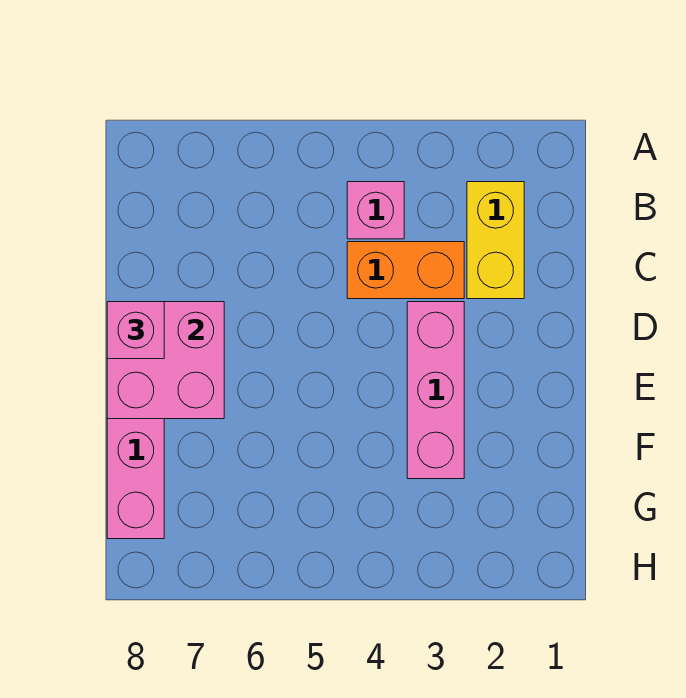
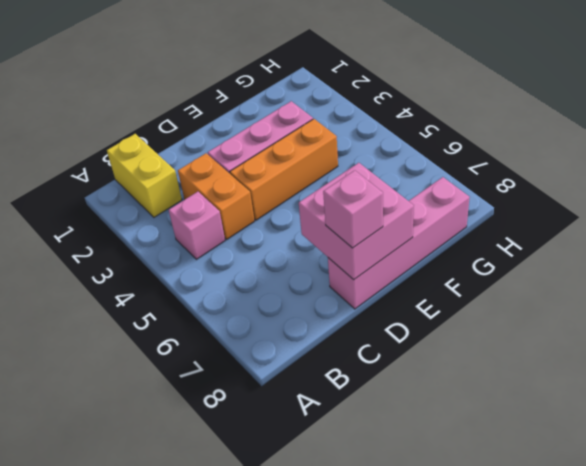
yellow brick B2:C2 level 1 -> yellow brick B1:B2 level 1
none -> orange brick D4:F4 level 1

